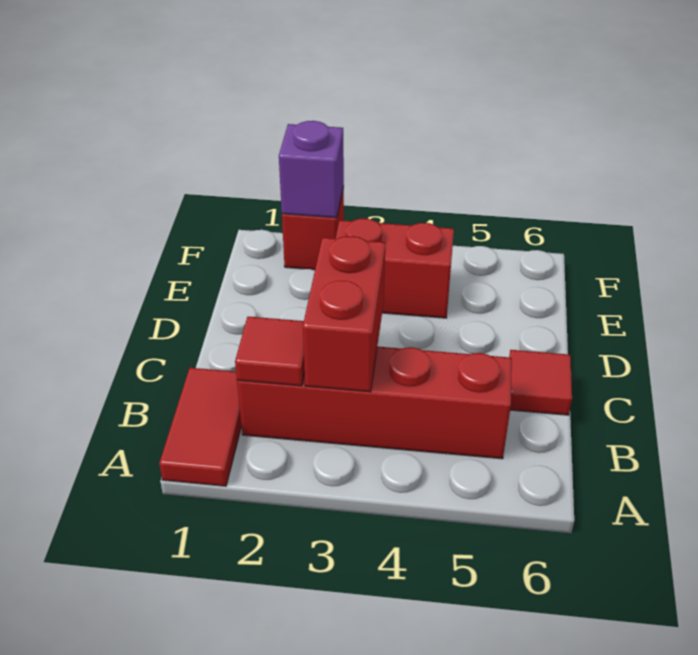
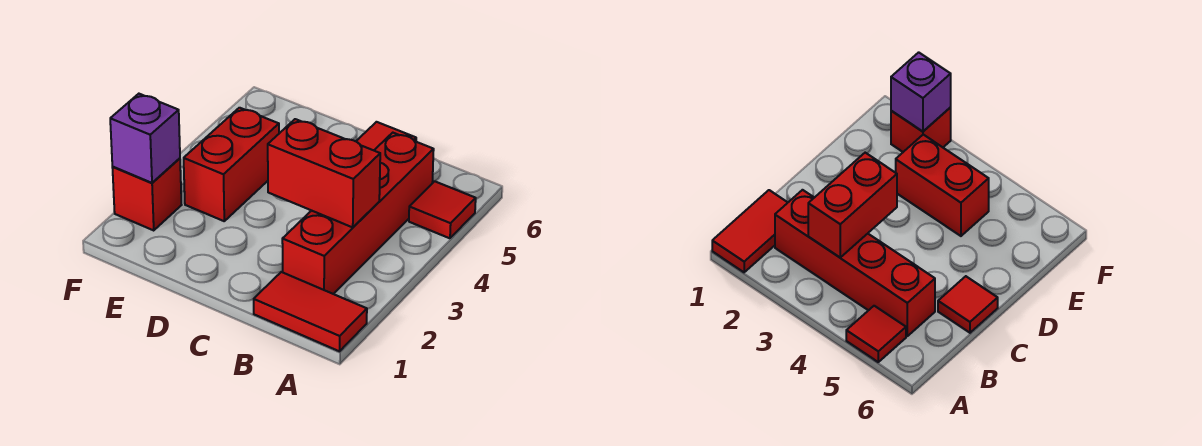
red tile B2 level 2 -> red tile A5 level 1

